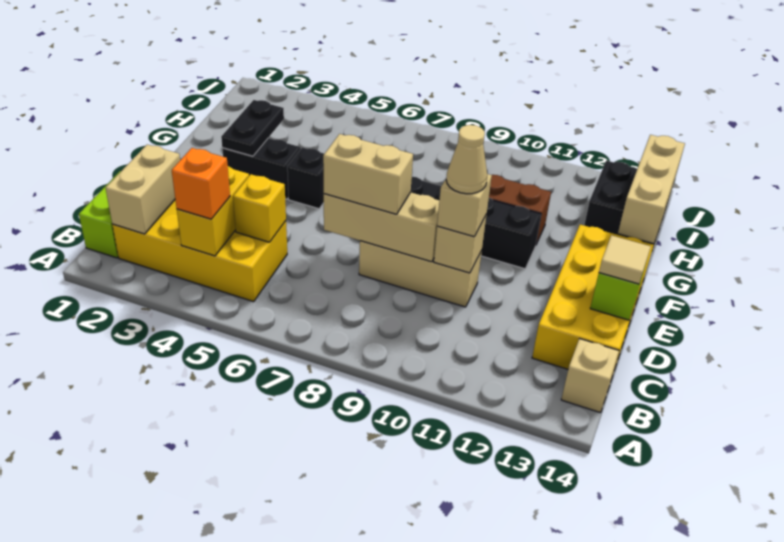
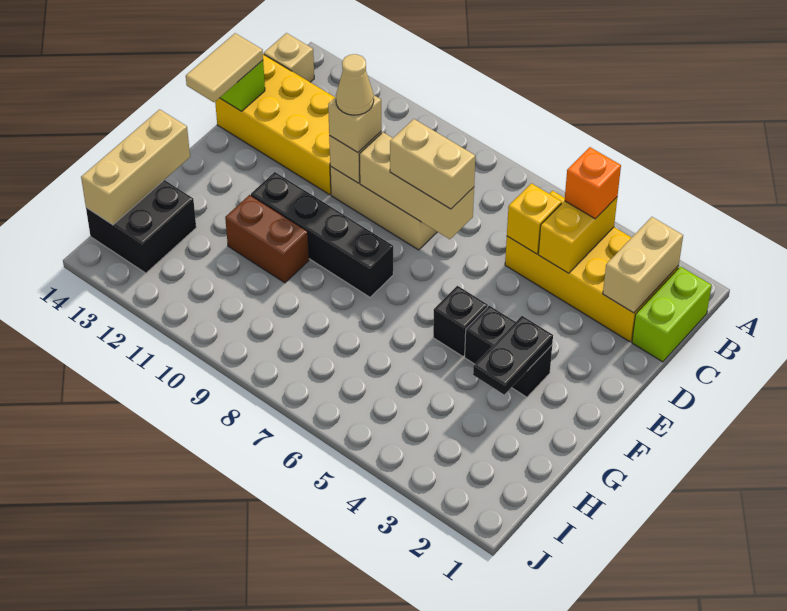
yellow brick C13:F14 level 1 -> yellow brick C11:D14 level 1
tan tile D14 level 3 -> tan tile D14:E14 level 3

